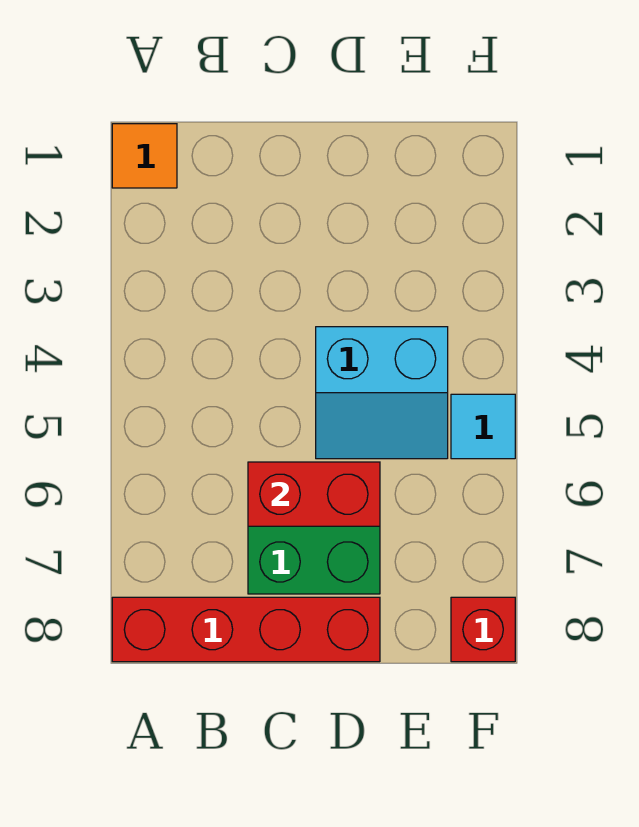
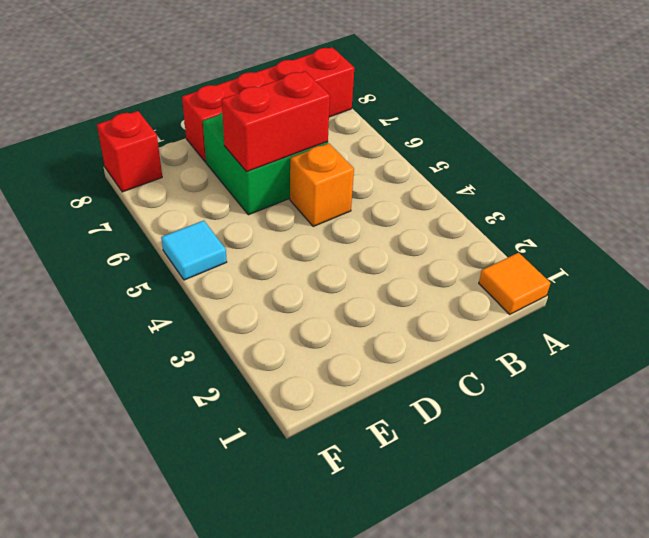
none -> orange brick C5 level 1
cyan slope D4:E5 level 1 top 4 -> none

